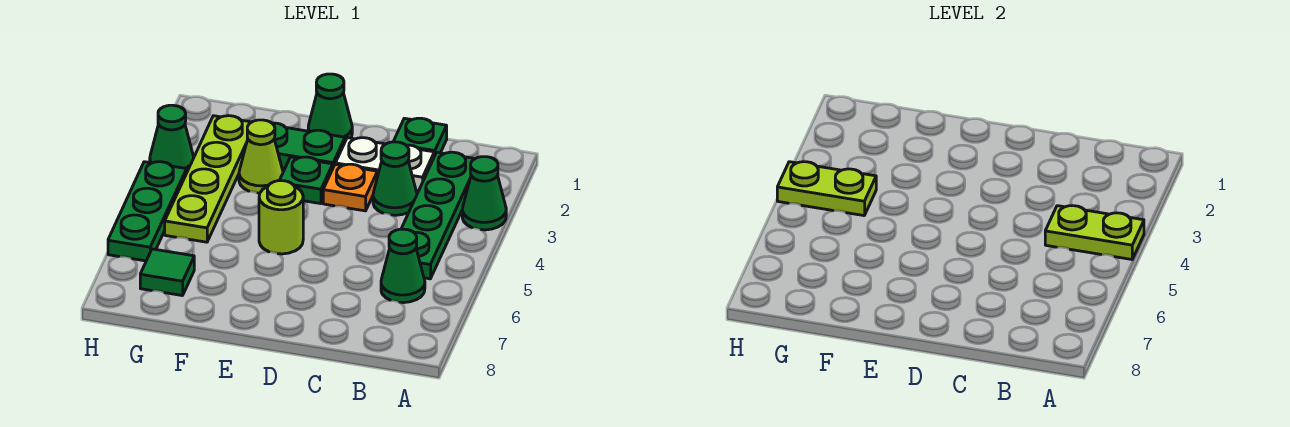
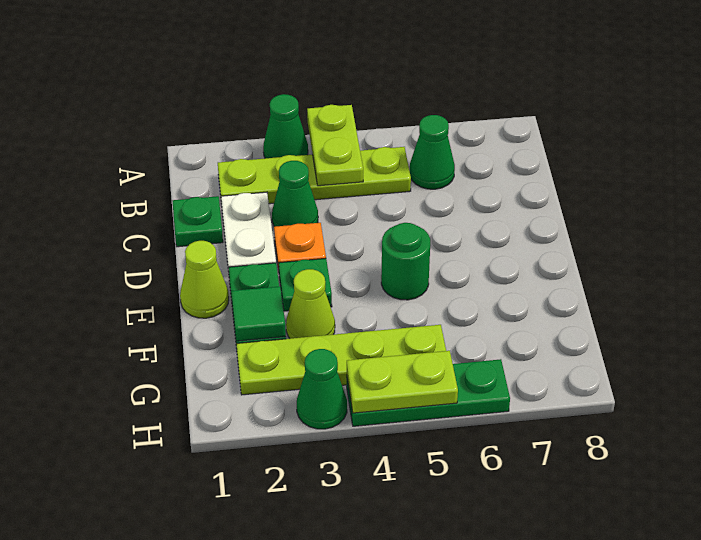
green plate B2:B5 level 1 -> lime plate B2:B5 level 1
green cone E1 level 1 -> lime cone E1 level 1
lime round brick E5 level 1 -> green round brick E5 level 1
lime plate G4:H4 level 2 -> lime plate H4:H5 level 2
green tile G7 level 1 -> green tile F2 level 2

